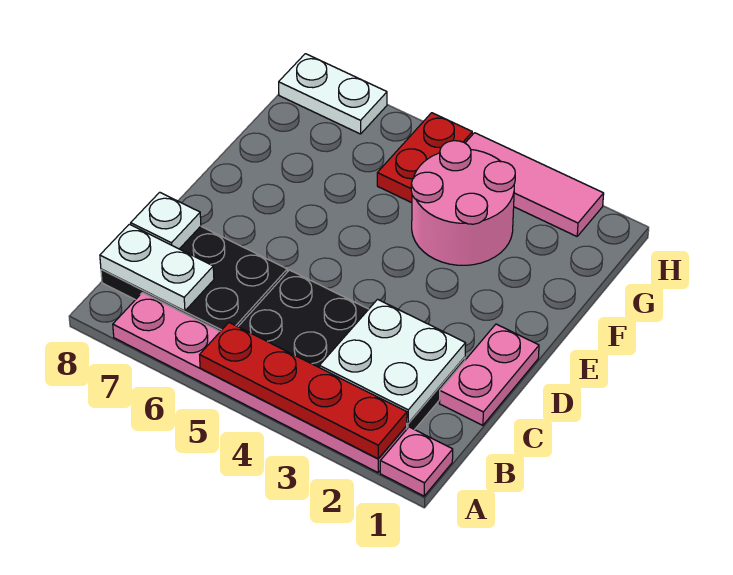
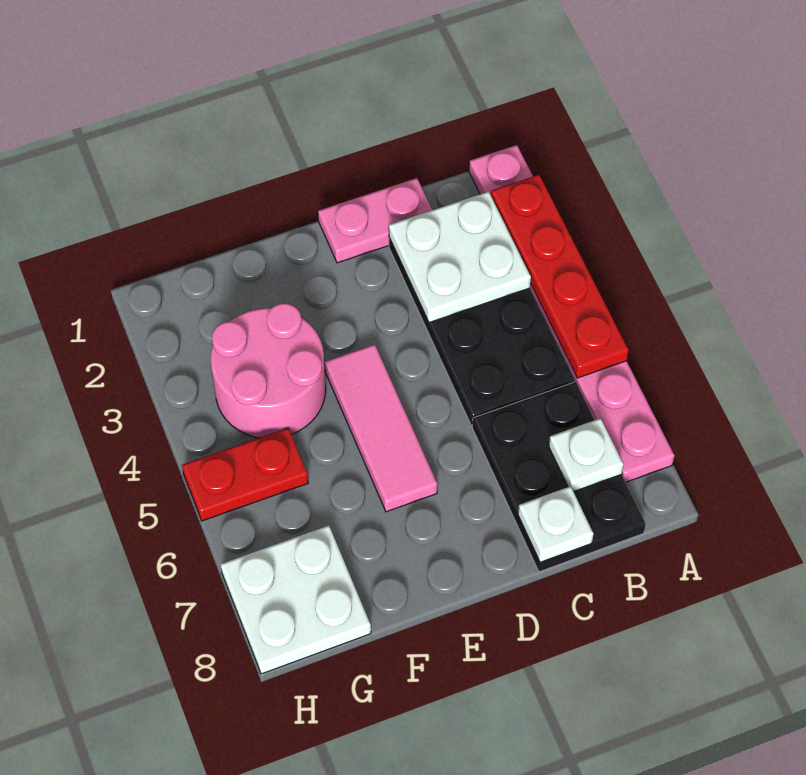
white plate B7:B8 level 2 -> white plate B7 level 2
pink tile H2:H4 level 1 -> pink tile E4:E6 level 1
white plate H7:H8 level 1 -> white plate G7:H8 level 1

